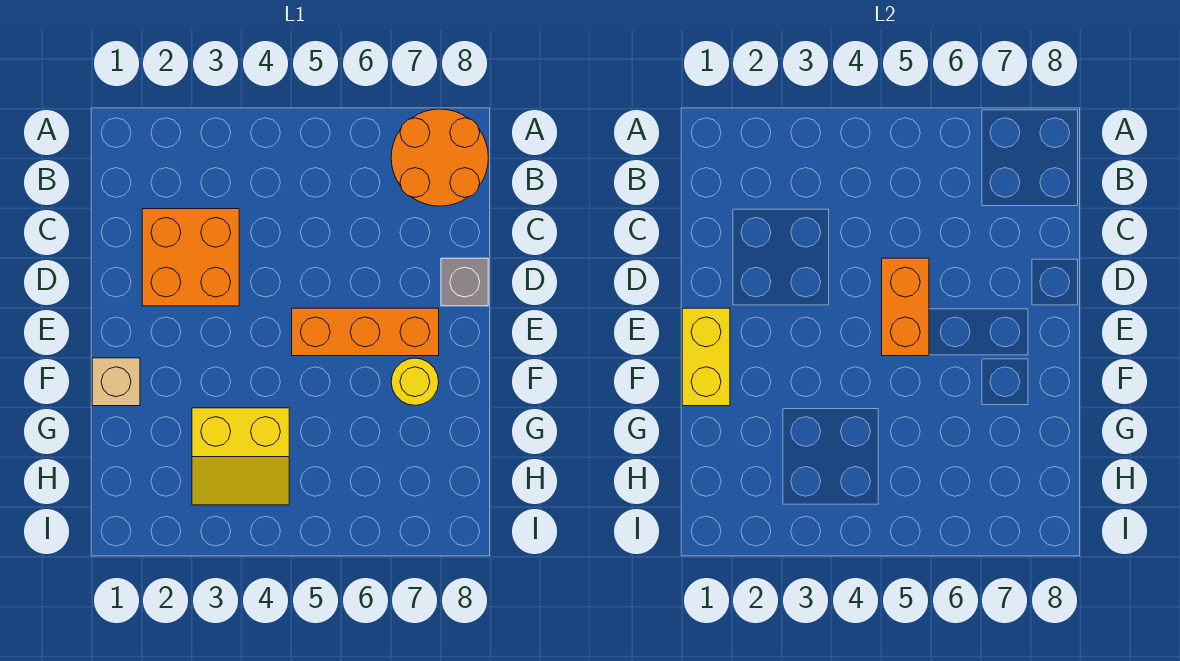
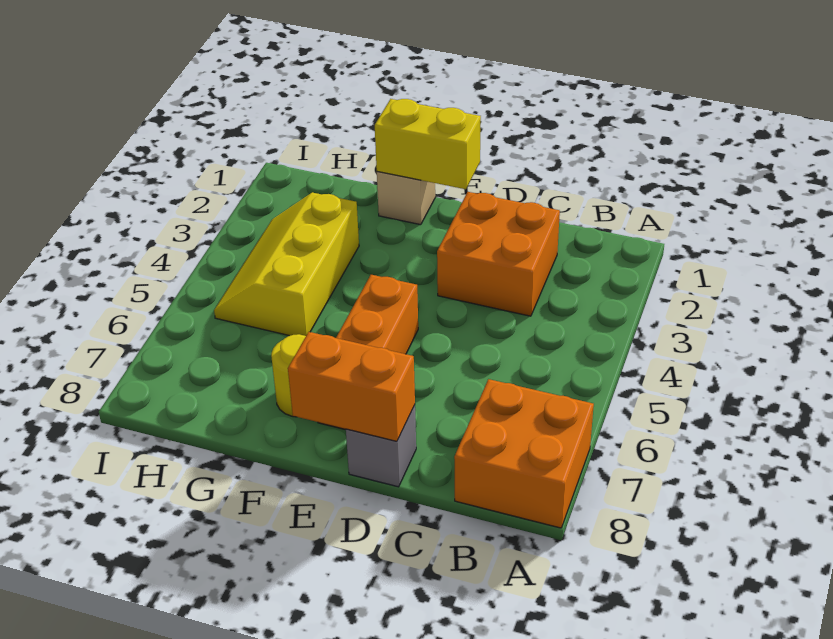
orange round brick A7:B8 level 1 -> orange brick A7:B8 level 1
orange brick D5:E5 level 2 -> orange brick D8:E8 level 2
yellow slope G3:H4 level 1 top G -> yellow slope G3:H5 level 1 top G

